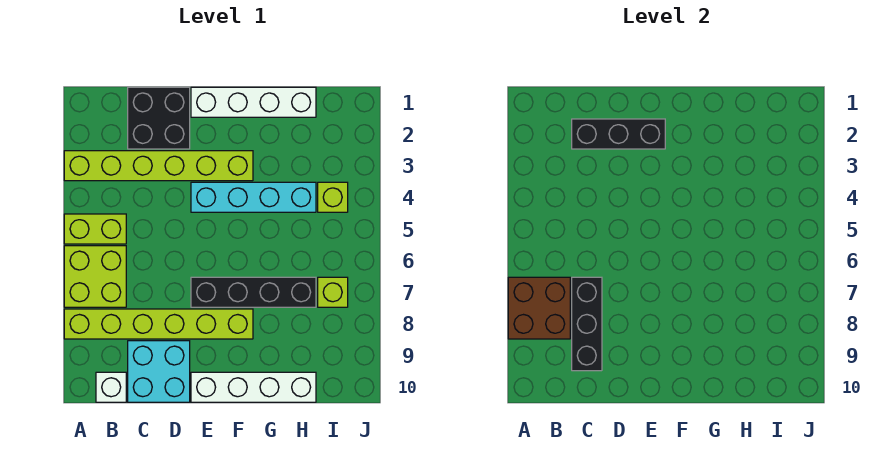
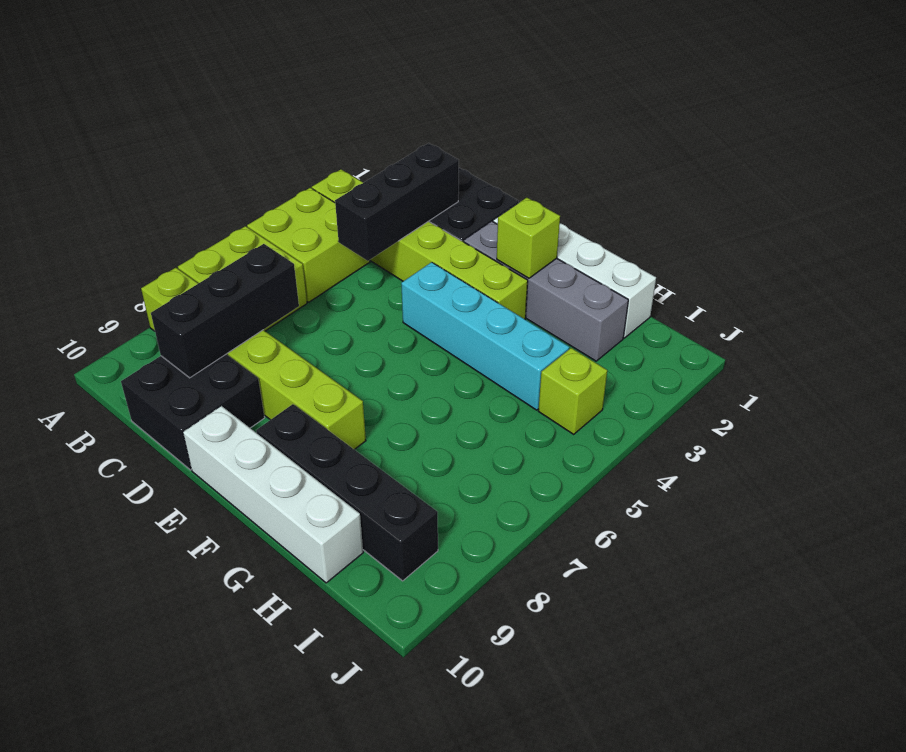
lime brick A5:B5 level 1 -> lime brick A4:B5 level 1
brown brick A7:B8 level 2 -> none
white brick B10 level 1 -> none
black brick C2:E2 level 2 -> black brick C2:C4 level 2
cyan brick C9:D10 level 1 -> black brick C9:D10 level 1
none -> grey brick E2:H2 level 1
black brick E7:H7 level 1 -> black brick F9:I9 level 1
lime brick I7 level 1 -> lime brick F2 level 2

